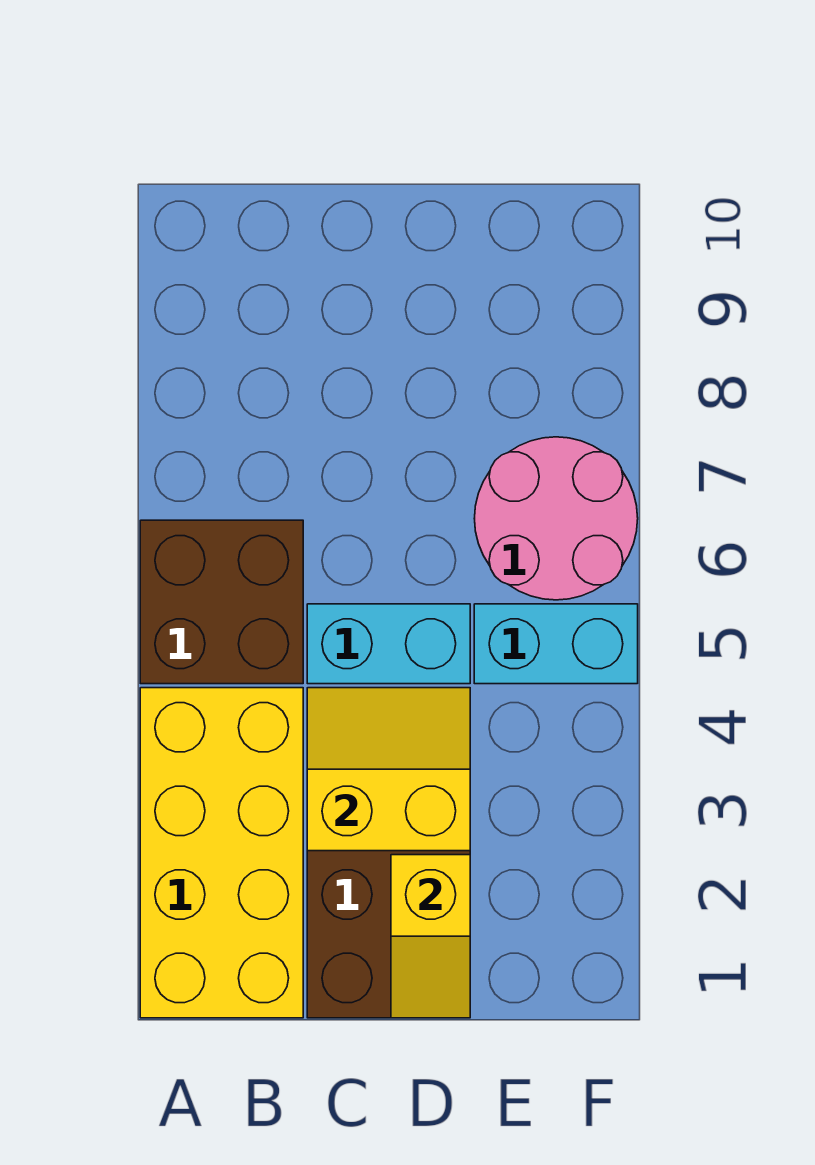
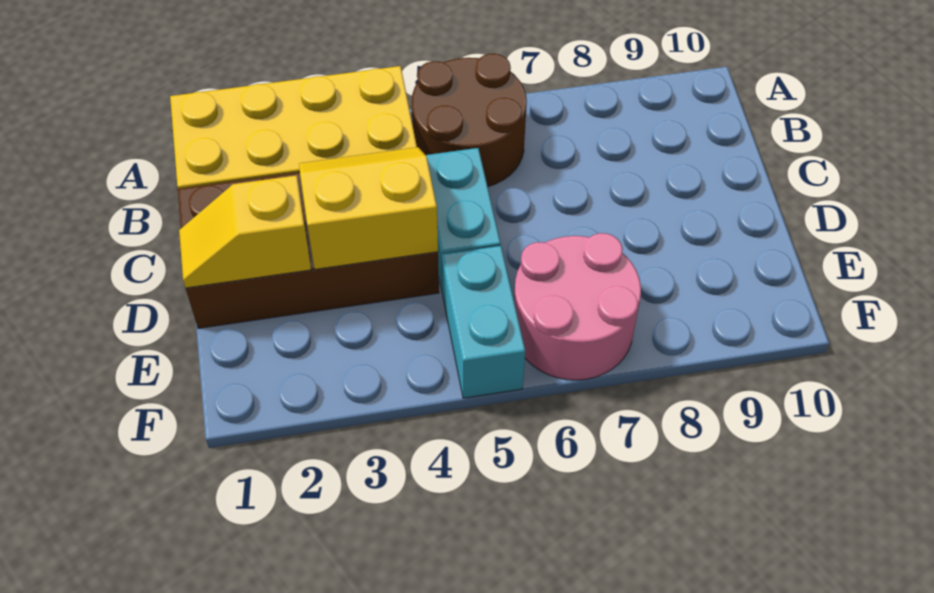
brown brick A5:B6 level 1 -> brown round brick A5:B6 level 1
yellow slope C3:D4 level 2 top 3 -> yellow slope C3:D4 level 2 top D

